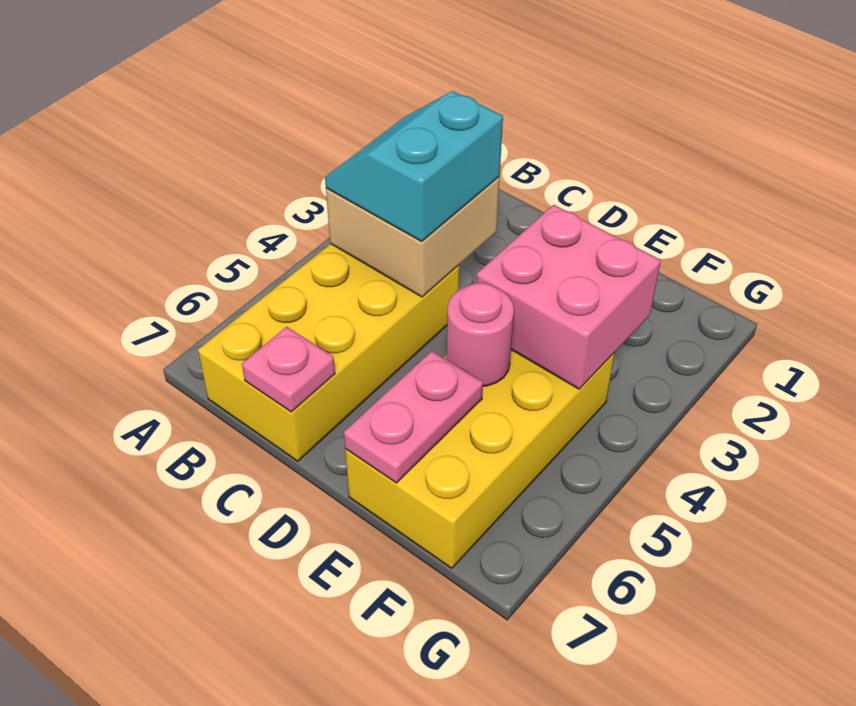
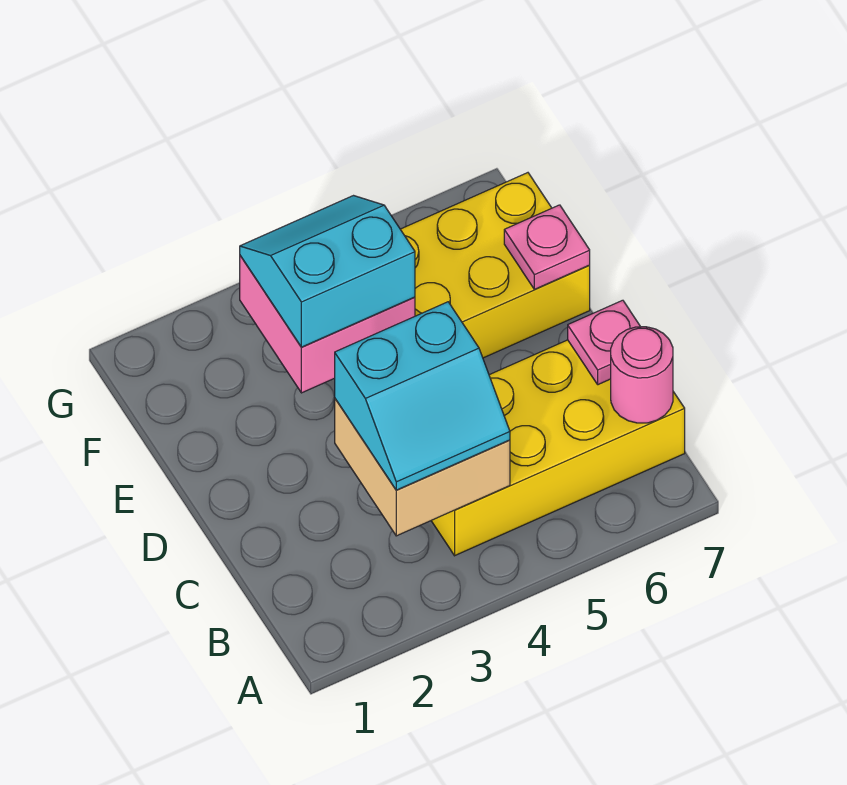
none -> cyan slope E3:F4 level 3 top E
pink round brick E5 level 2 -> pink round brick B7 level 2
pink plate E6:E7 level 2 -> pink plate E7 level 2

